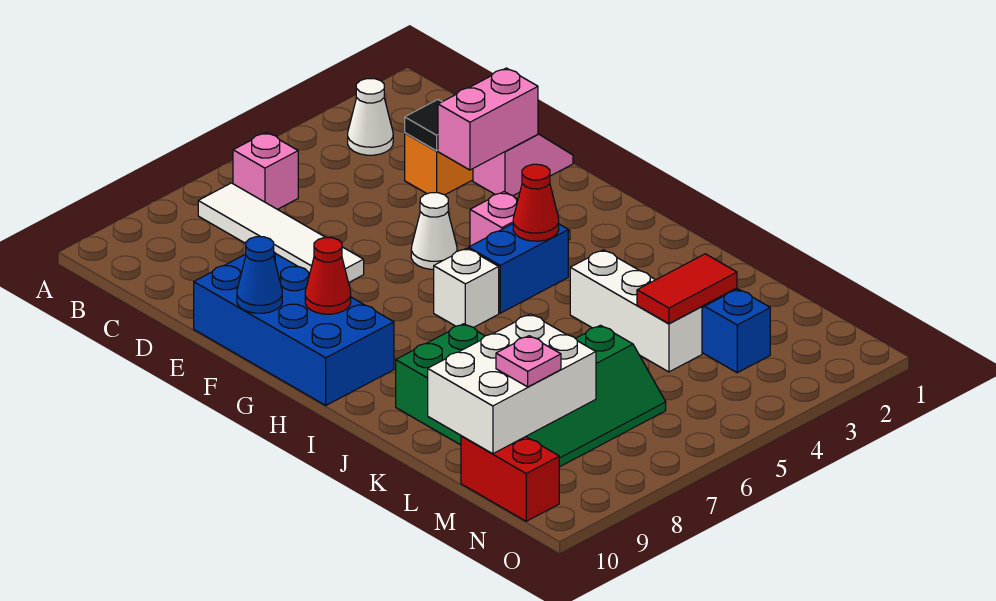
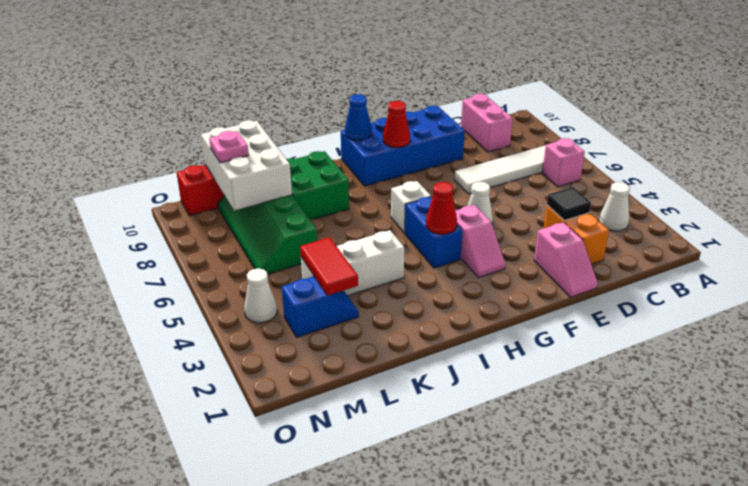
pink brick E2:E3 level 2 -> pink brick C9:C10 level 1
blue cone F10 level 2 -> blue cone H10 level 2
none -> white cone N4 level 1

